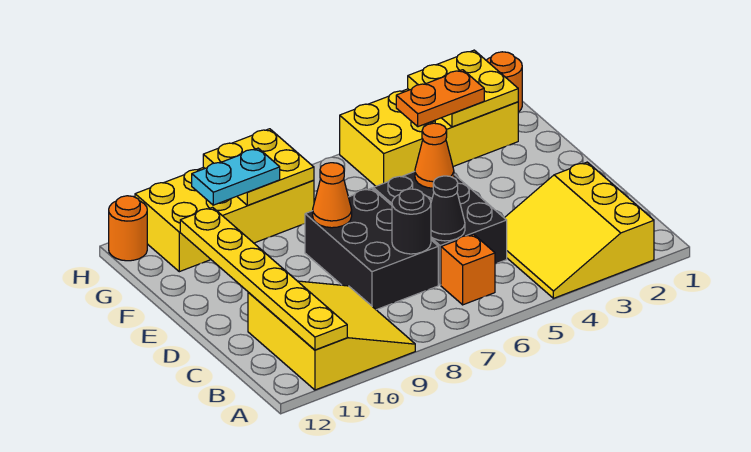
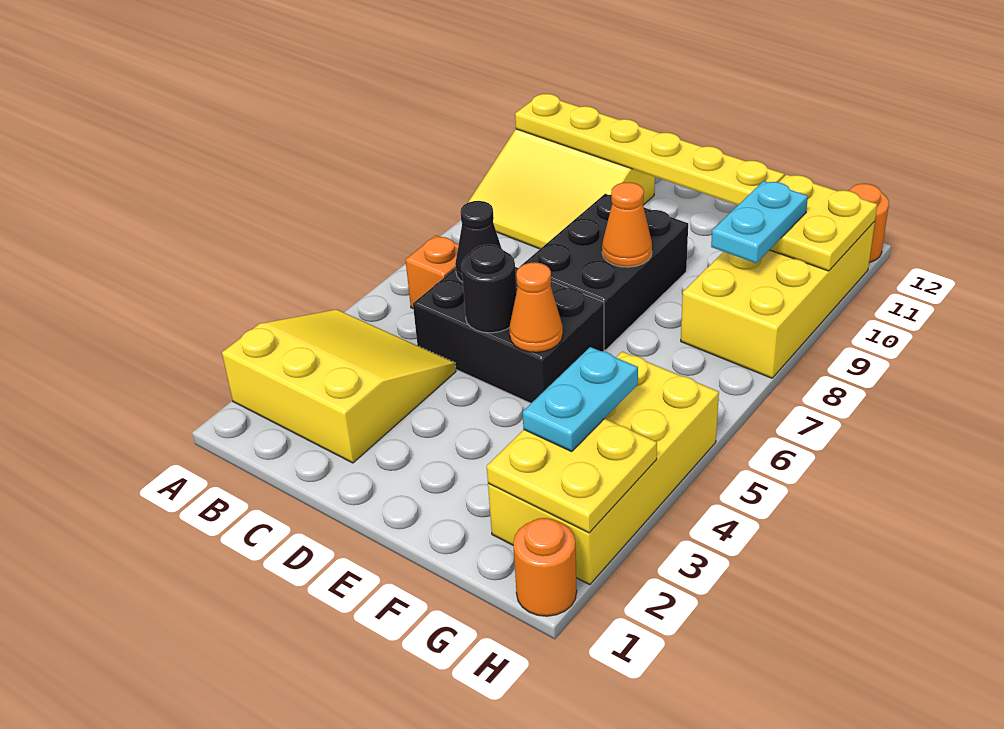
black brick C7:E8 level 1 -> black brick D7:E9 level 1
black round brick C7 level 2 -> black round brick D5 level 2
orange plate G3:G4 level 3 -> cyan plate G3:G4 level 3
yellow plate G8:H9 level 2 -> yellow plate G10:H11 level 2

